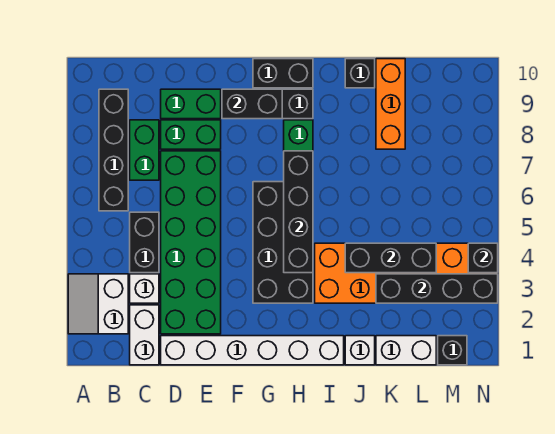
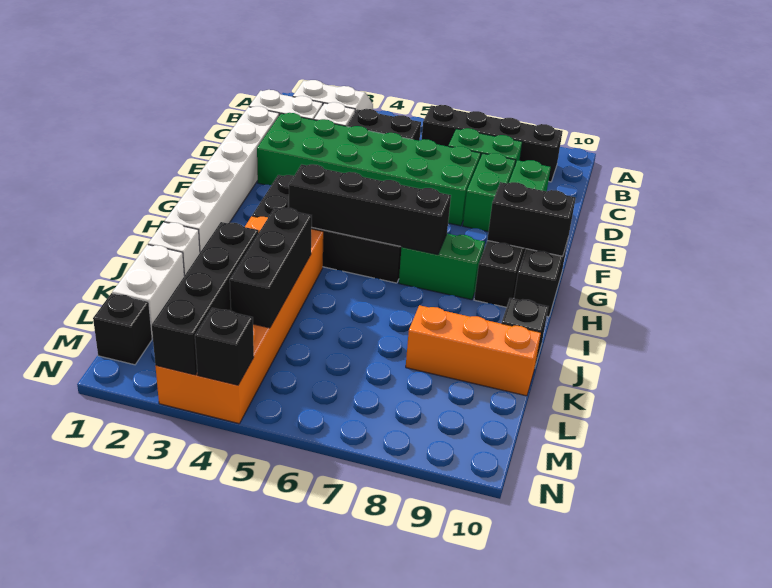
black brick F9:G9 level 2 -> black brick G9:G10 level 2

